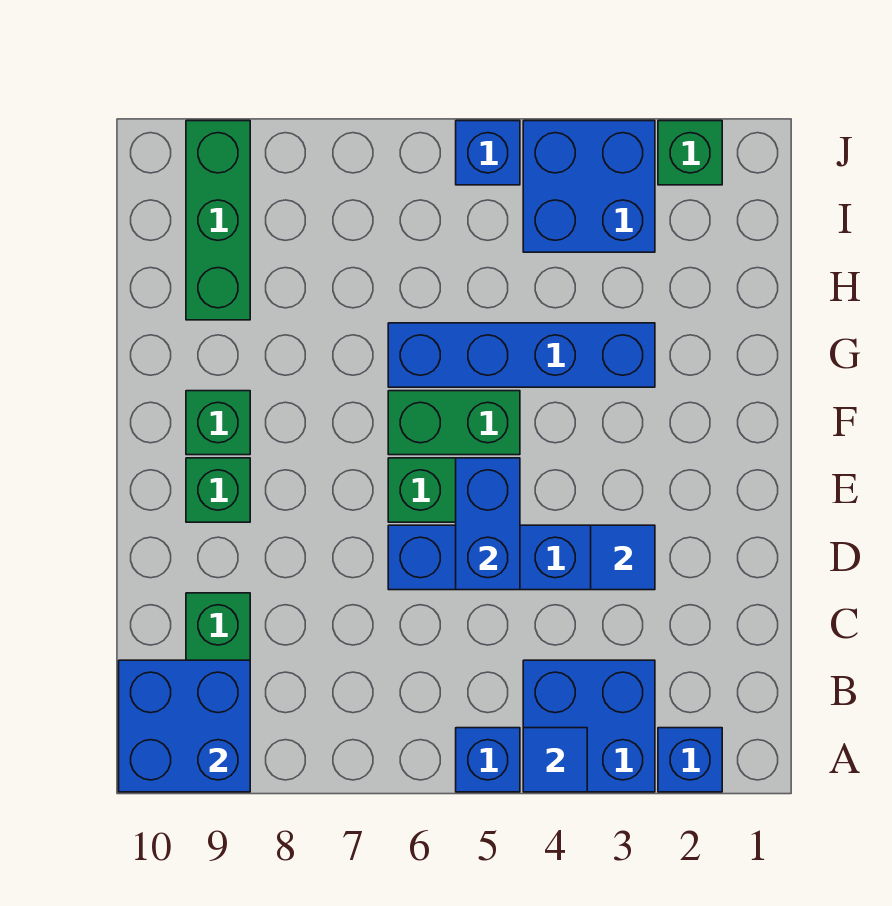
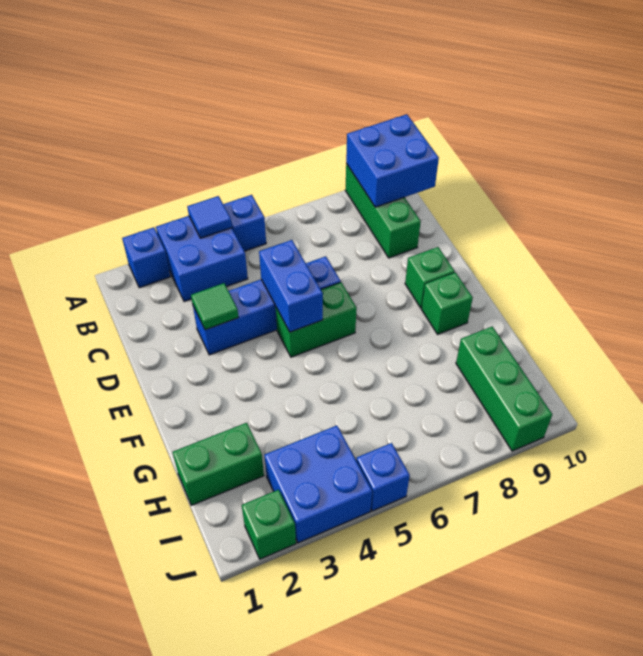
blue tile D3 level 2 -> green tile D3 level 2
green brick F5:F6 level 1 -> green brick H1:H2 level 1
blue brick G3:G6 level 1 -> none

